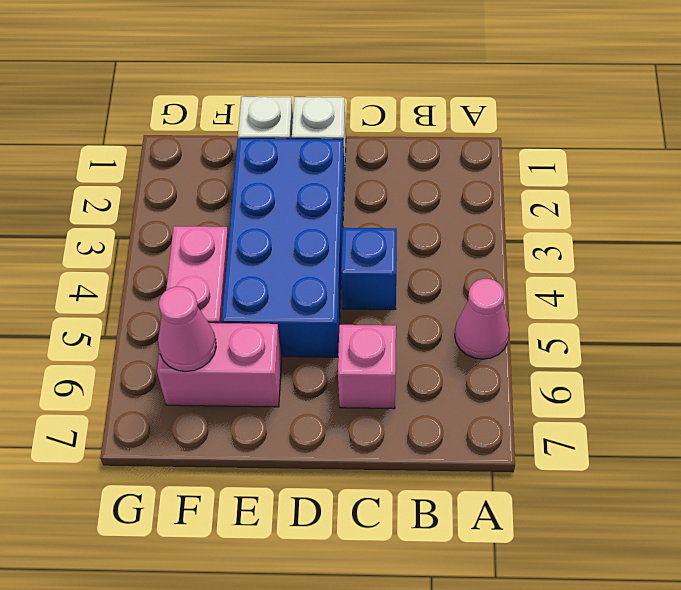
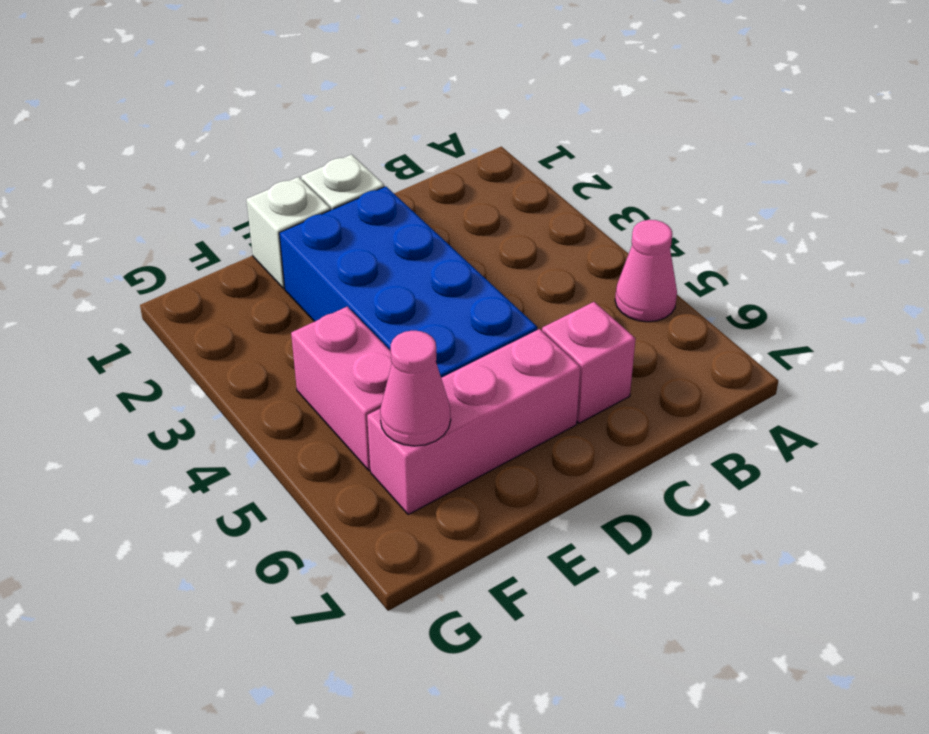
blue brick C4 level 1 -> none
pink brick E6:F6 level 1 -> pink brick D6:F6 level 1

